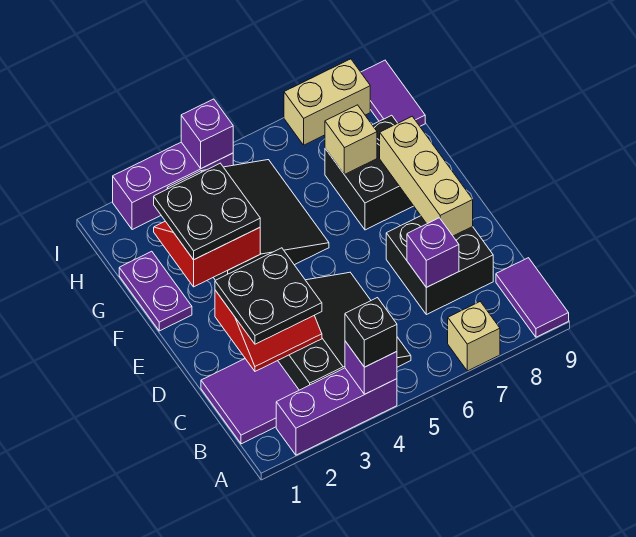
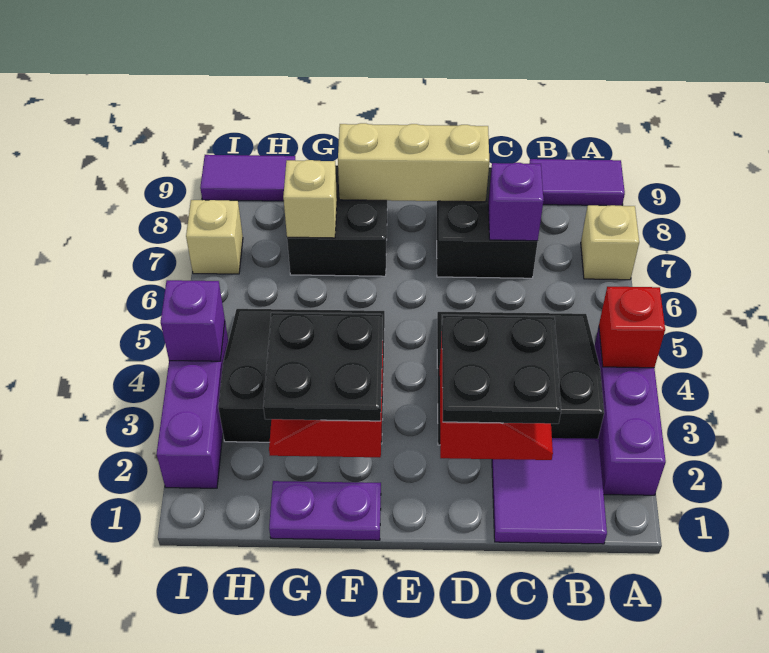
purple brick A4 level 2 -> red brick A4 level 2
black brick A4 level 3 -> none
tan brick I7:I8 level 1 -> tan brick I7 level 1

